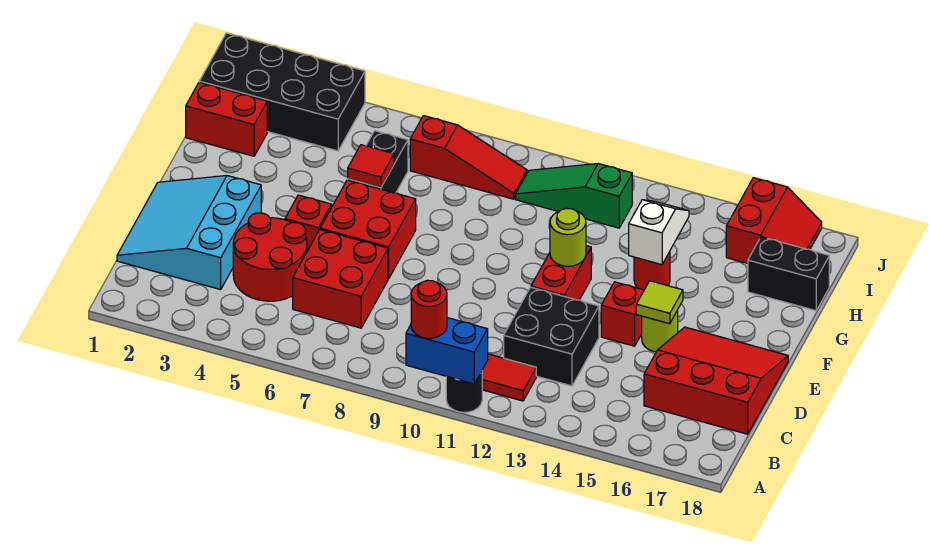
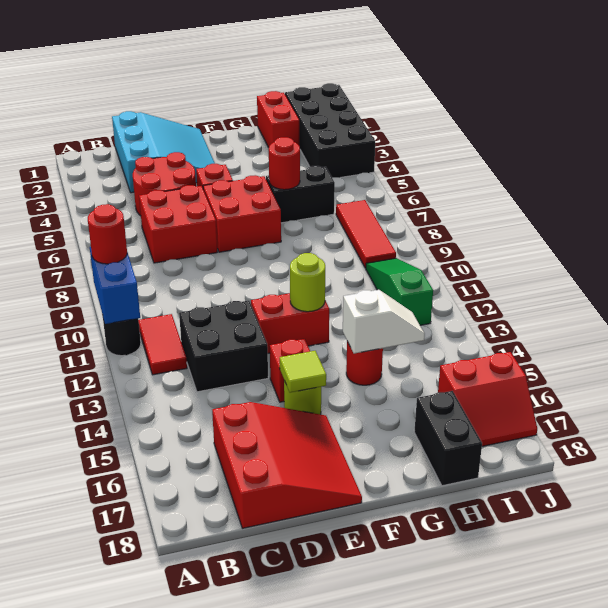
cyan slope C1:E3 level 1 top 3 -> cyan slope C1:E3 level 1 top C
red tile G6 level 2 -> red round brick G6 level 2
red slope I7:I9 level 1 top 7 -> red tile I7:I9 level 1

